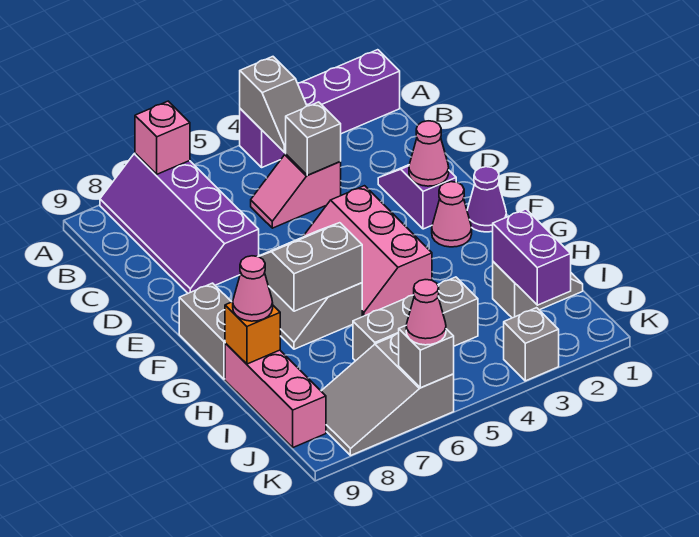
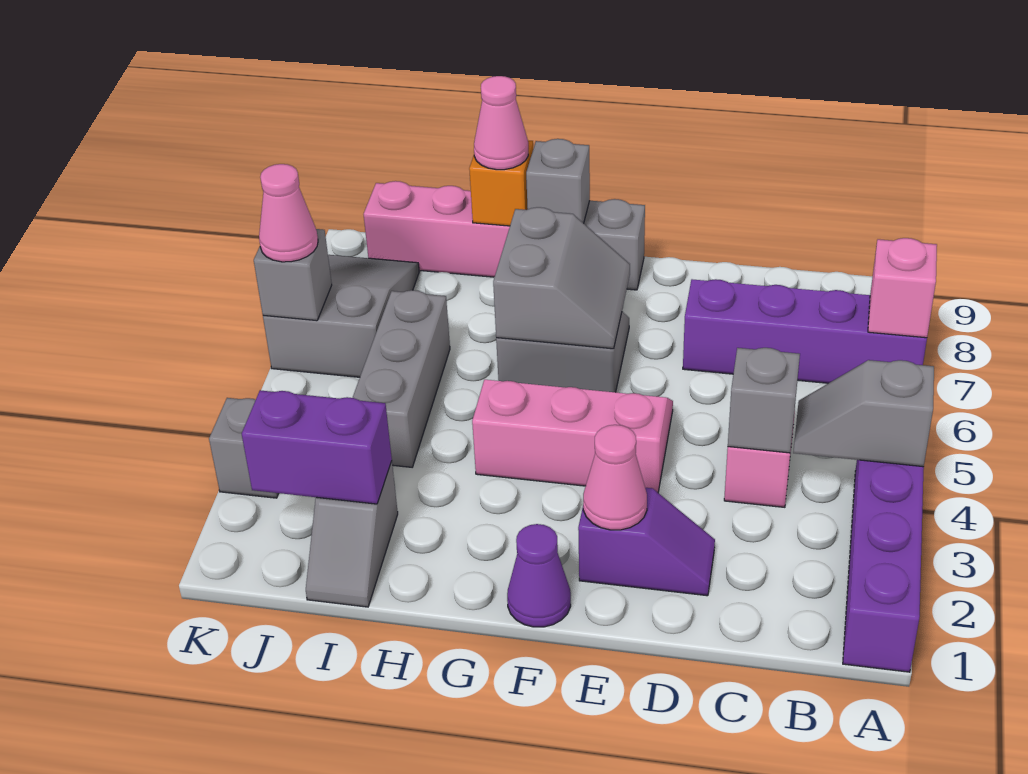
pink cone F2 level 1 -> none
none -> grey brick G9 level 2

